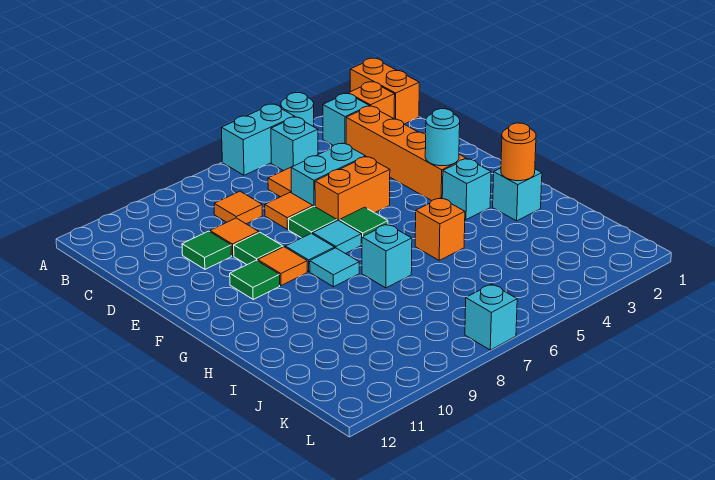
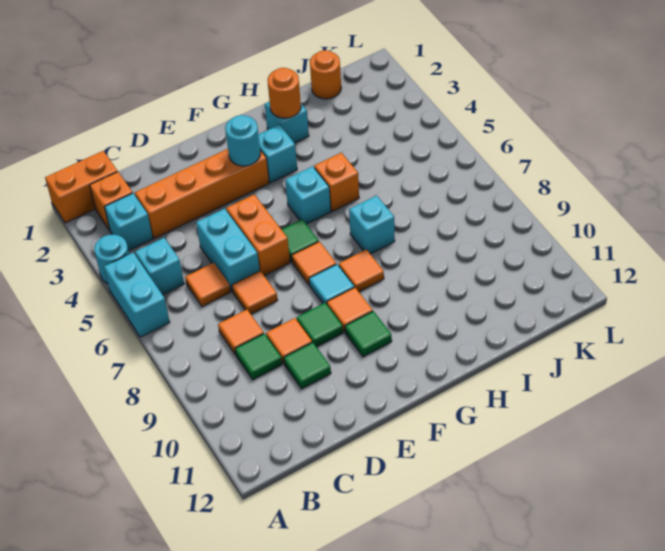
green tile E7 level 1 -> green tile C9 level 1
cyan tile F7 level 1 -> orange tile F7 level 1
cyan tile G8 level 1 -> orange tile G8 level 1
none -> orange round brick J1 level 1
cyan brick L7 level 1 -> cyan brick G5 level 1

